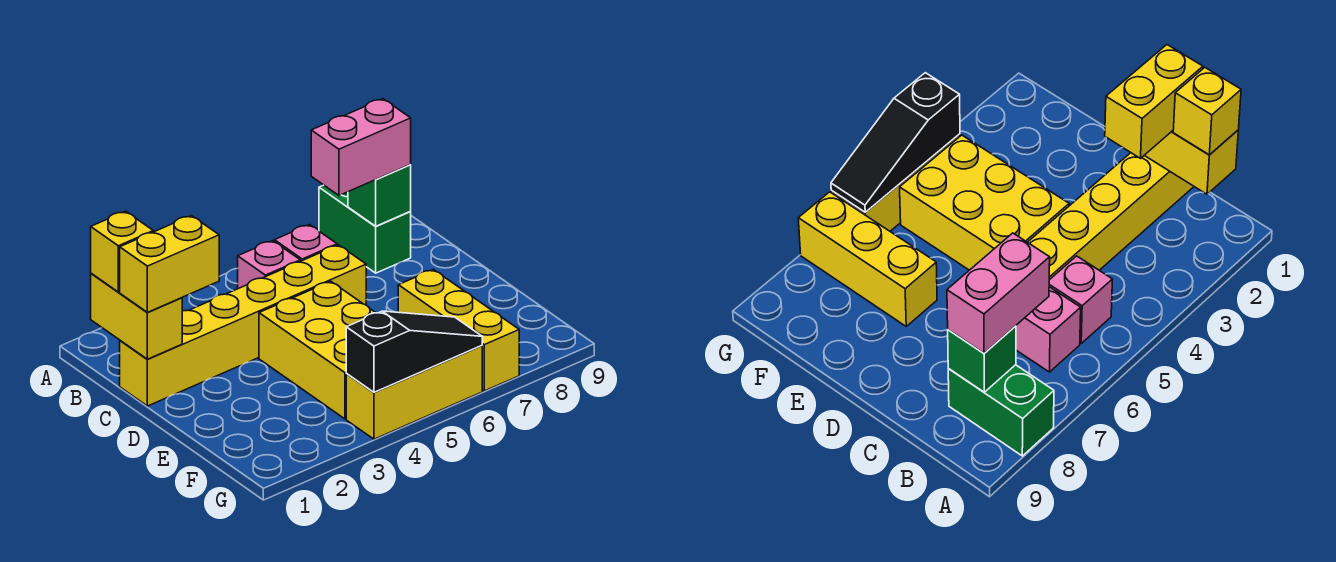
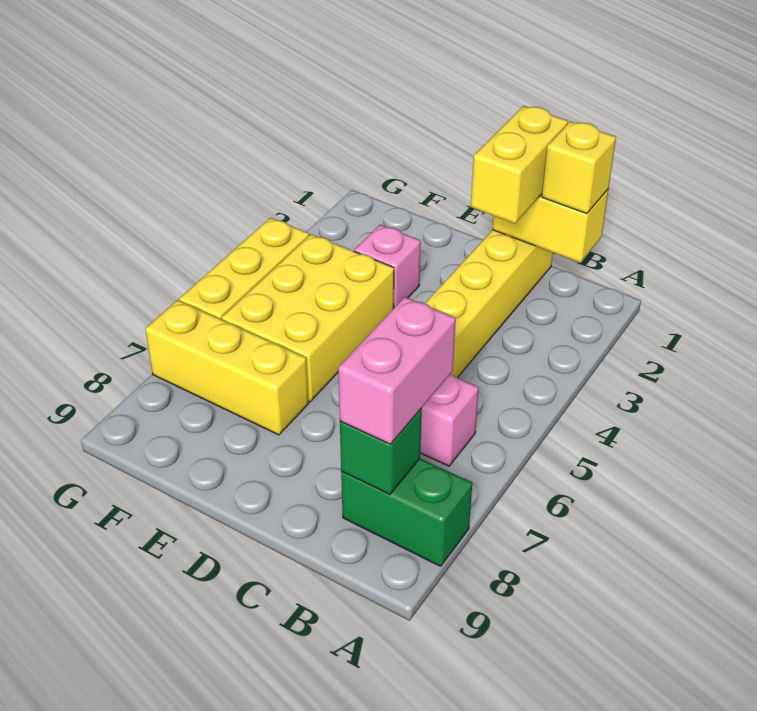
pink brick B5 level 1 -> pink brick E3 level 1
yellow brick D4:F5 level 1 -> yellow brick E4:F6 level 1
black slope G4:G6 level 2 top 4 -> none

